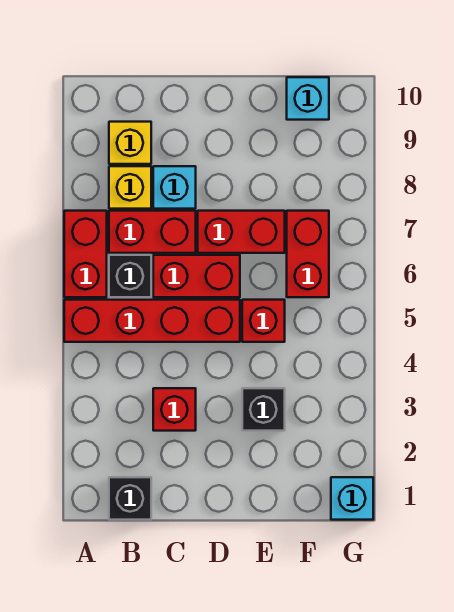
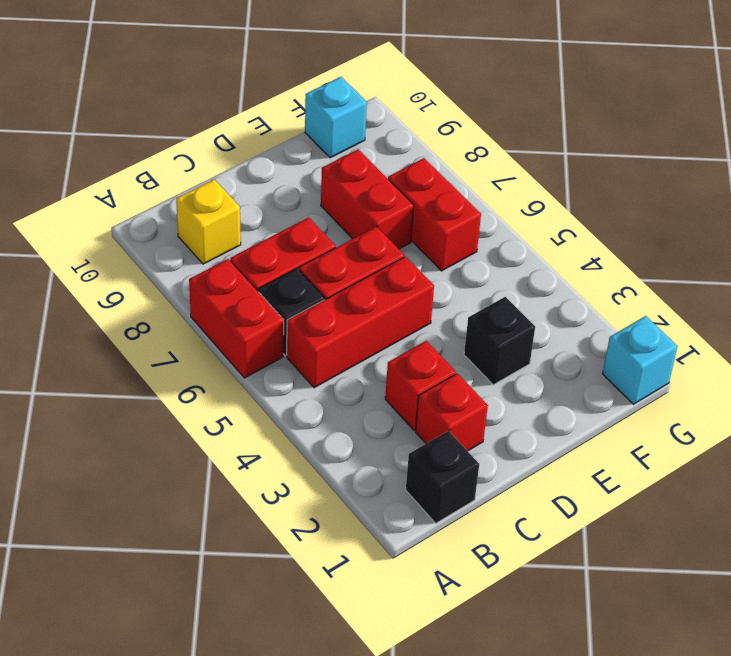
red brick A5:D5 level 1 -> red brick B5:D5 level 1
yellow brick B8 level 1 -> none
cyan brick C8 level 1 -> none
red brick D7:E7 level 1 -> red brick E7:E8 level 1
red brick E5 level 1 -> red brick C2 level 1

